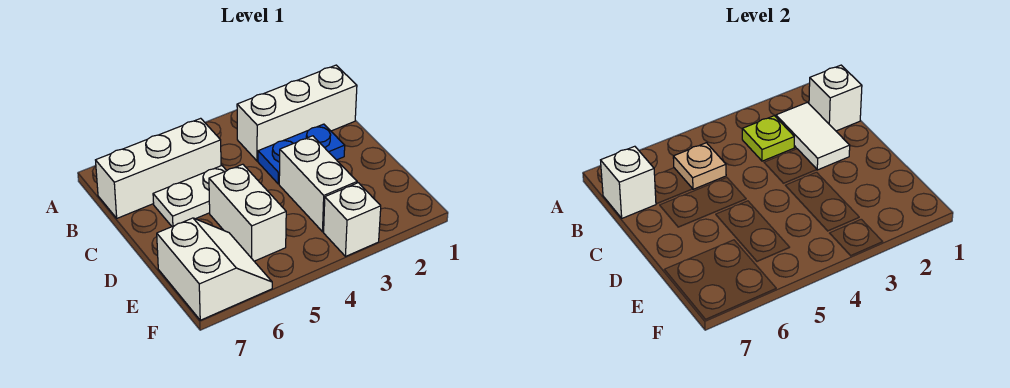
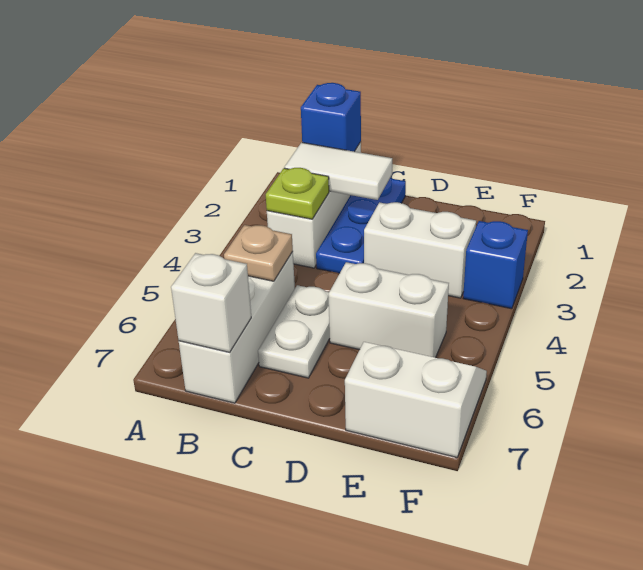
white brick B1 level 2 -> blue brick B1 level 2
blue plate C2:C3 level 1 -> blue plate C1:C3 level 1
white brick F3 level 1 -> blue brick F3 level 1

